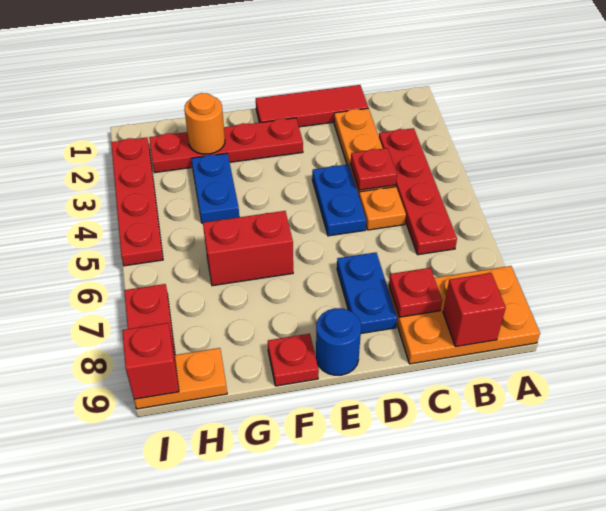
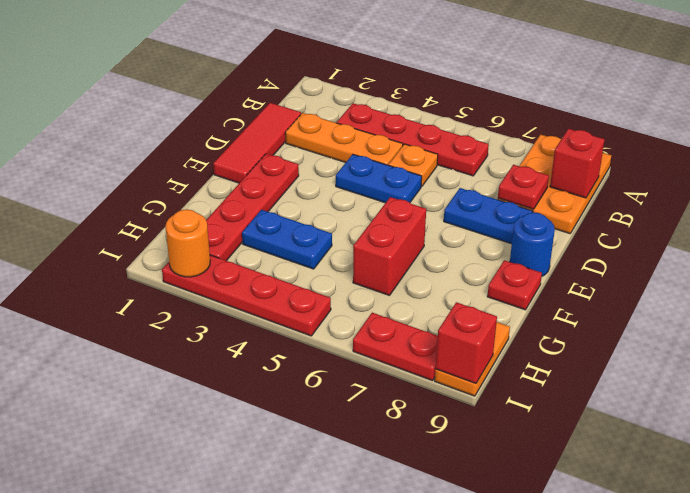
red plate C4 level 2 -> none
orange round brick G2 level 2 -> orange round brick I2 level 2

